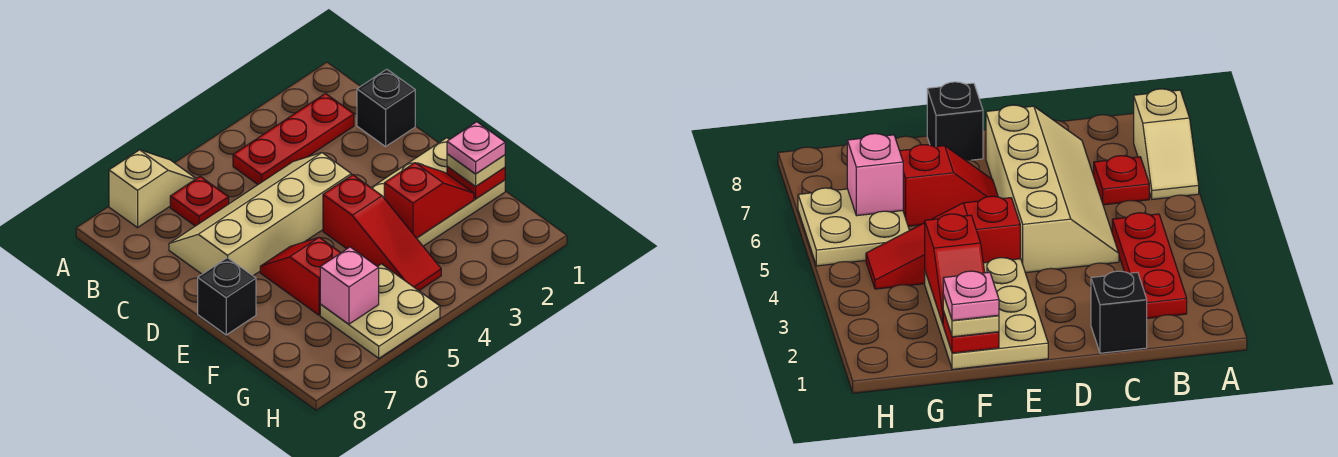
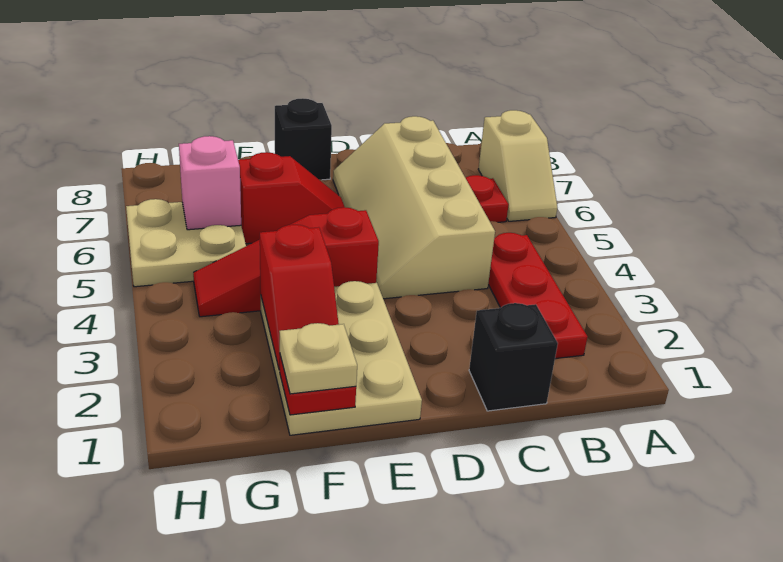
tan slope C4:D7 level 1 top D -> tan slope C4:D7 level 1 top C
pink plate F1 level 4 -> none

